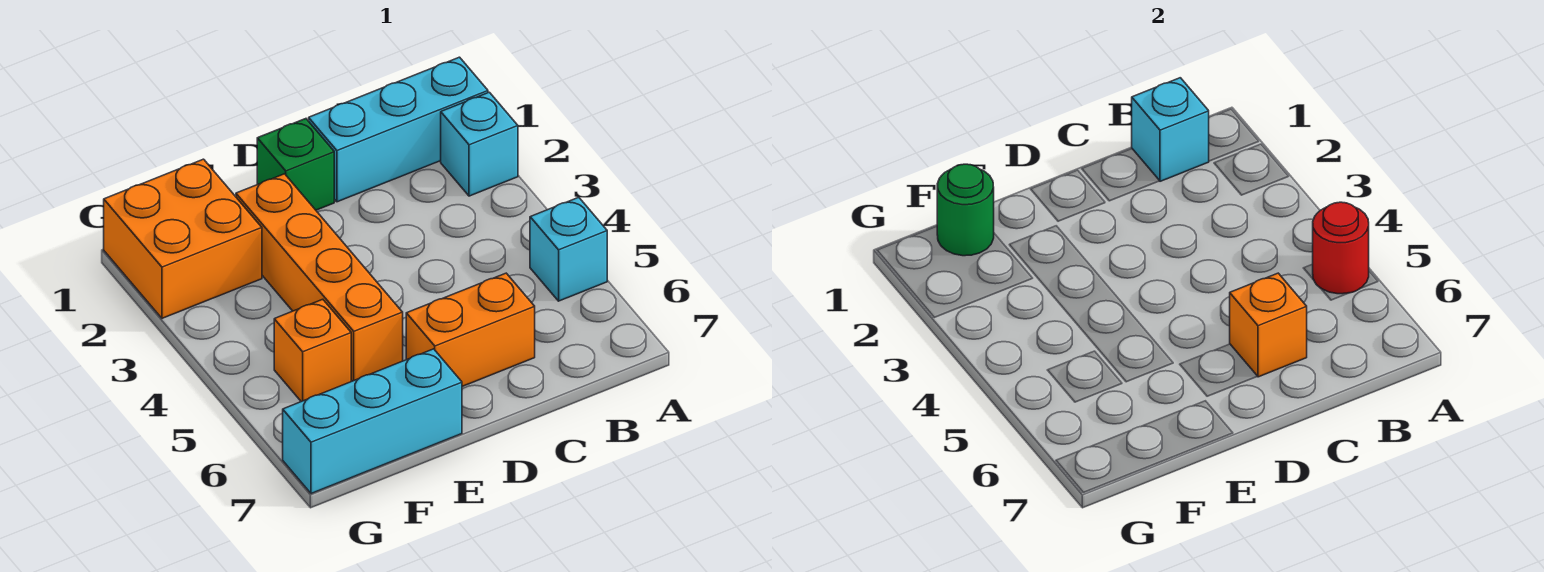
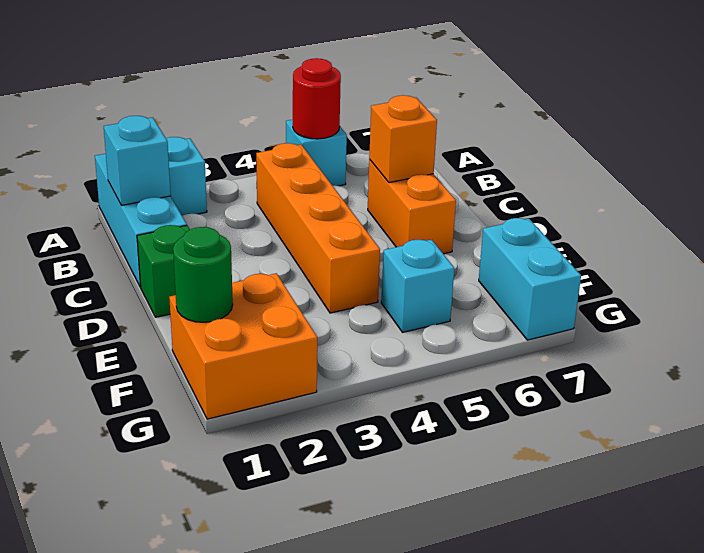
orange brick E2:E5 level 1 -> orange brick B4:E4 level 1
cyan brick E7:G7 level 1 -> cyan brick F7:G7 level 1
orange brick F5 level 1 -> cyan brick F5 level 1

